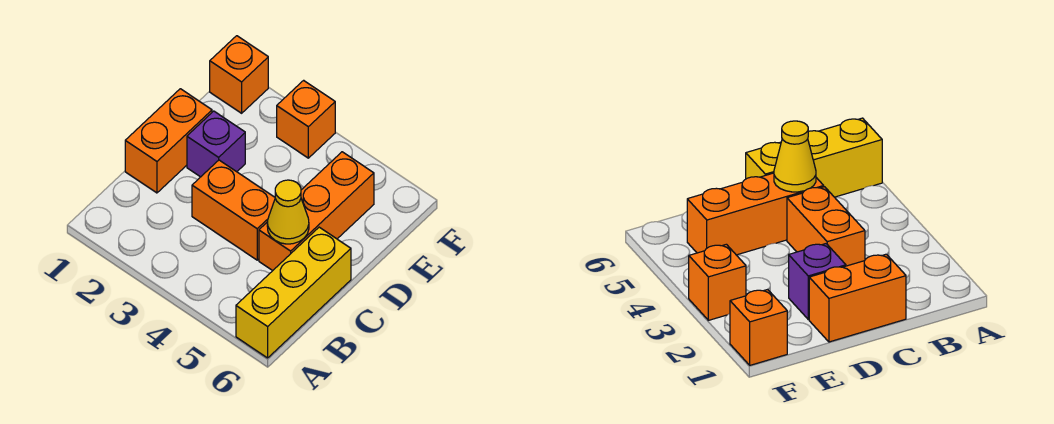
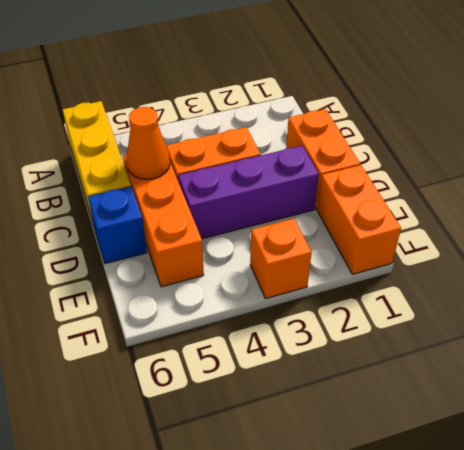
yellow cone C5 level 2 -> orange cone C5 level 2
purple brick D2 level 1 -> purple brick D2:D4 level 1
none -> blue brick D6 level 1
orange brick F1 level 1 -> orange brick E1:F1 level 1

